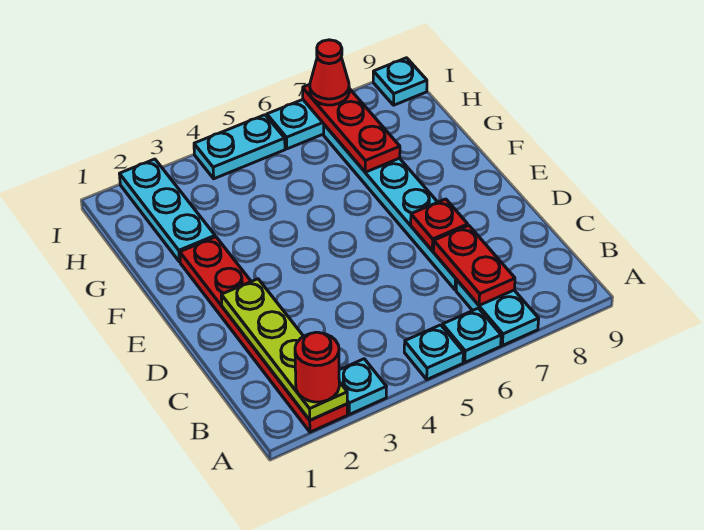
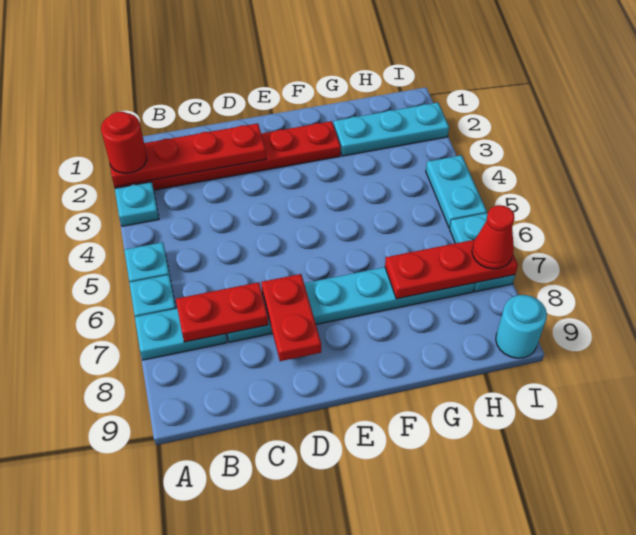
lime plate A2:D2 level 2 -> red plate A2:D2 level 2
red plate D7 level 2 -> red plate D7:D8 level 2
cyan plate I9 level 1 -> cyan round brick I9 level 1

